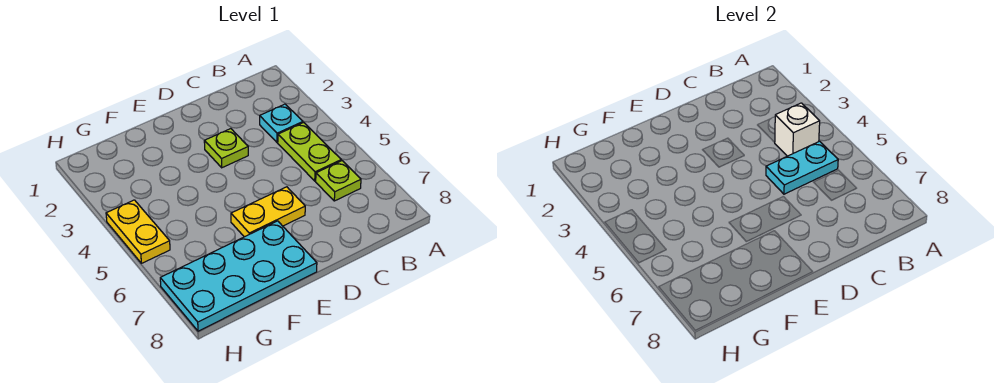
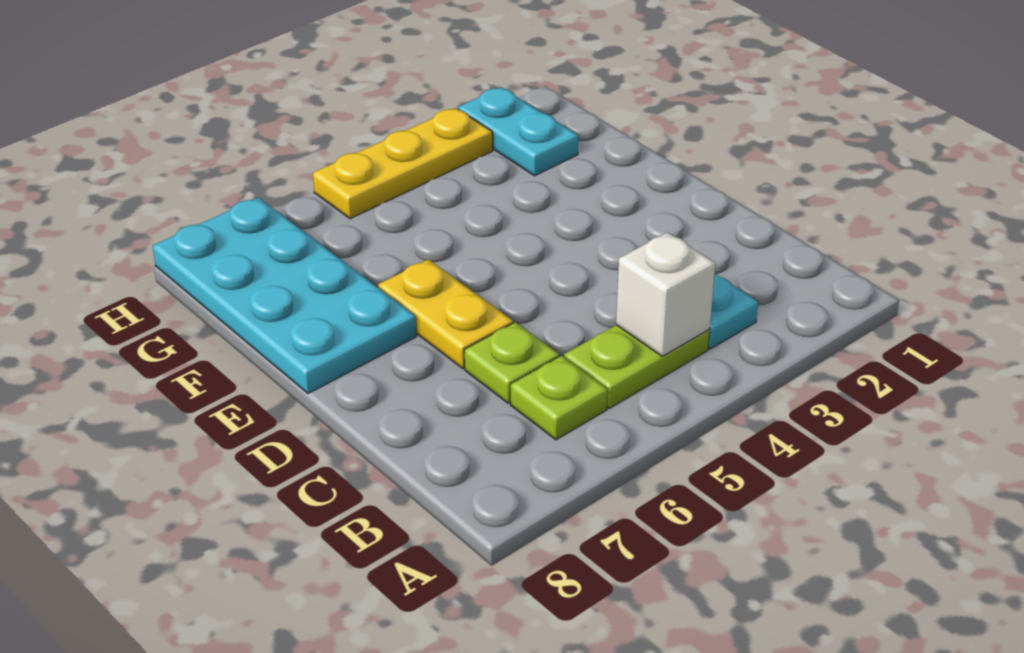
cyan plate B5:C5 level 2 -> cyan plate G2:H2 level 1
lime plate D3 level 1 -> lime plate C6 level 1
yellow plate H4:H5 level 1 -> yellow plate H3:H5 level 1

